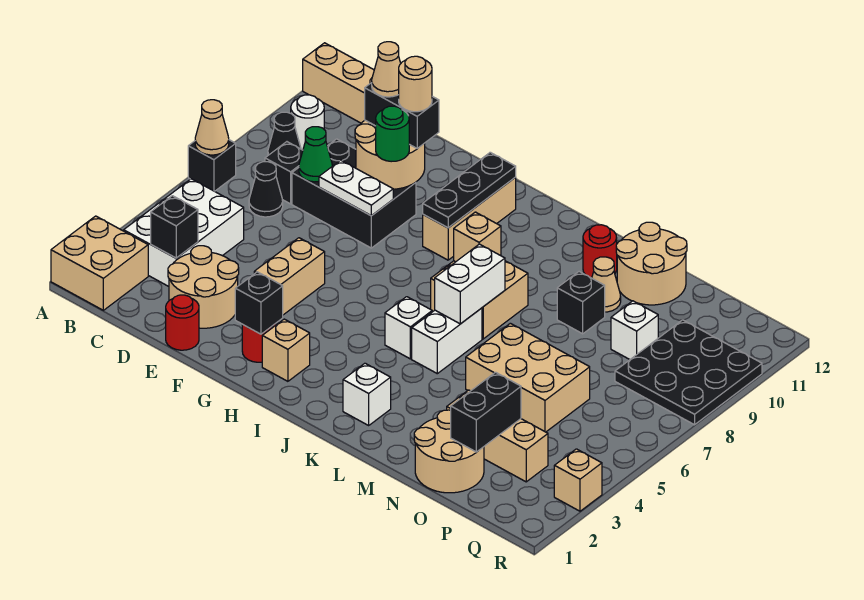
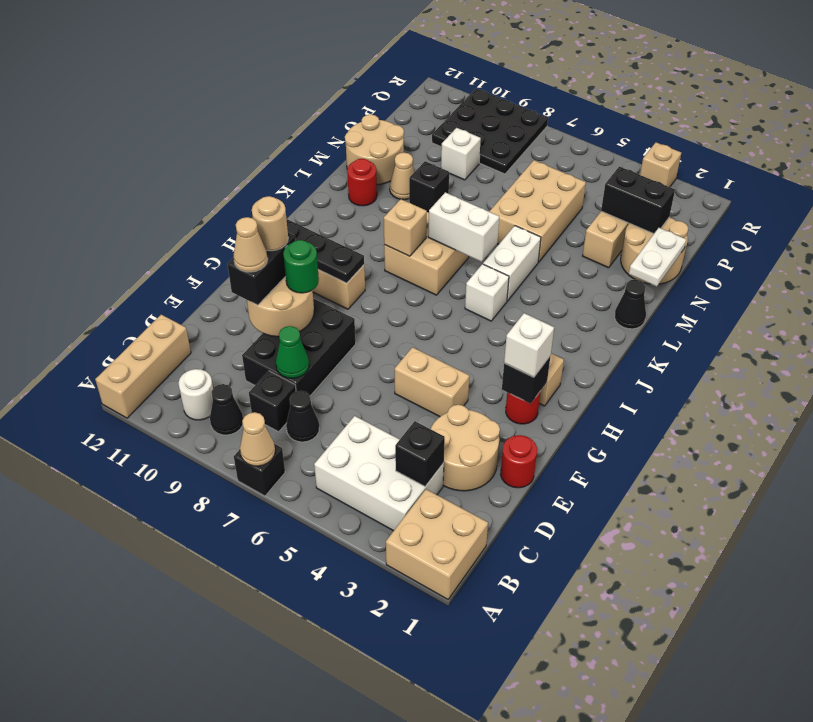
white plate E8:F8 level 2 -> white plate M1:N1 level 2
white brick K2 level 1 -> white brick G2 level 3
white brick K5:K6 level 1 -> white brick K5:L5 level 1
none -> black cone L1 level 1

